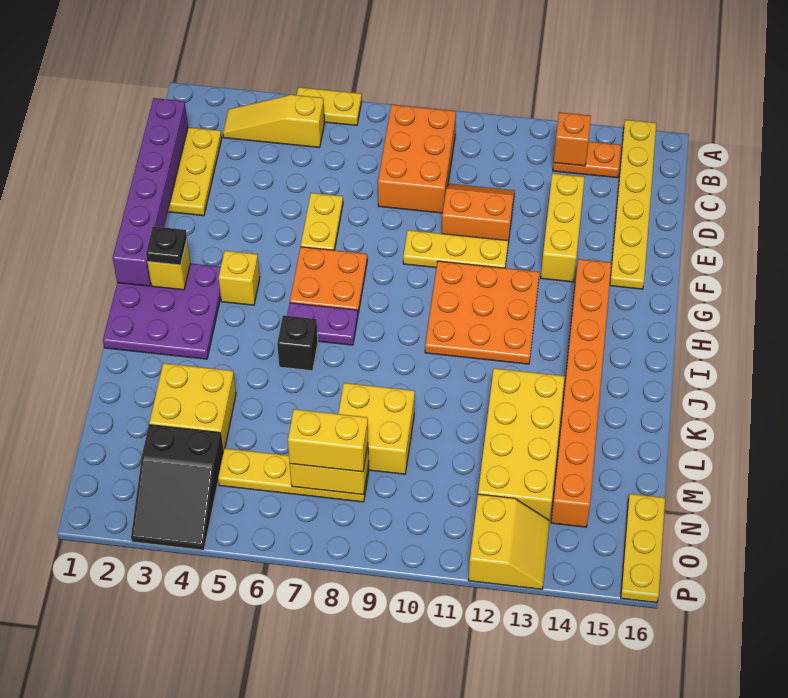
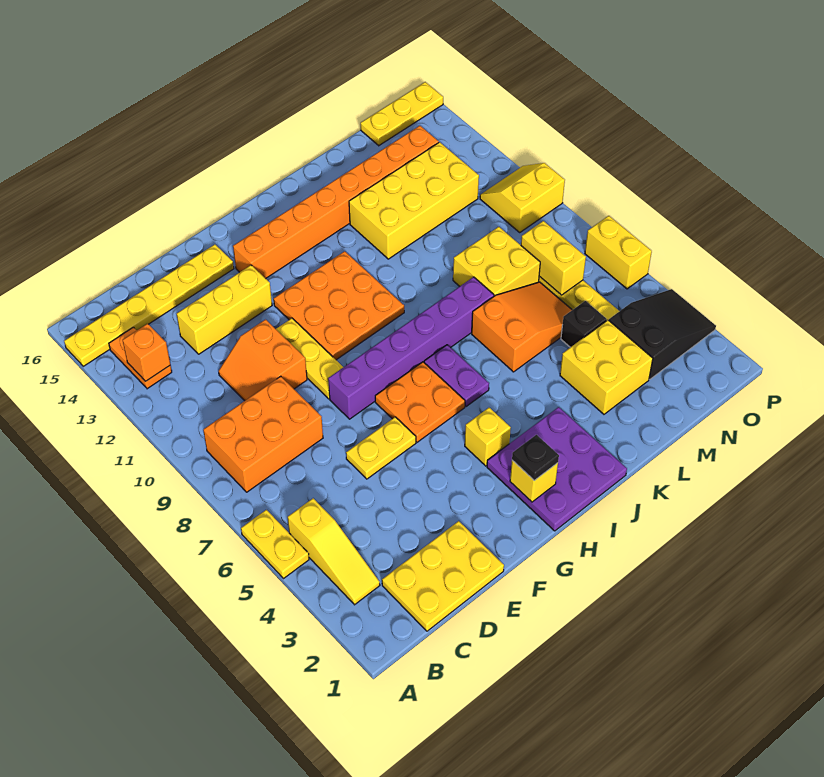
purple brick C1:H1 level 2 -> purple brick F8:K8 level 1
black brick J6 level 1 -> black brick M5 level 1
none -> orange slope K6:M7 level 1 top K
yellow brick N7:N8 level 3 -> yellow brick P6:P7 level 1
yellow slope O12:P13 level 1 top 12 -> yellow slope O10:P11 level 1 top 10

